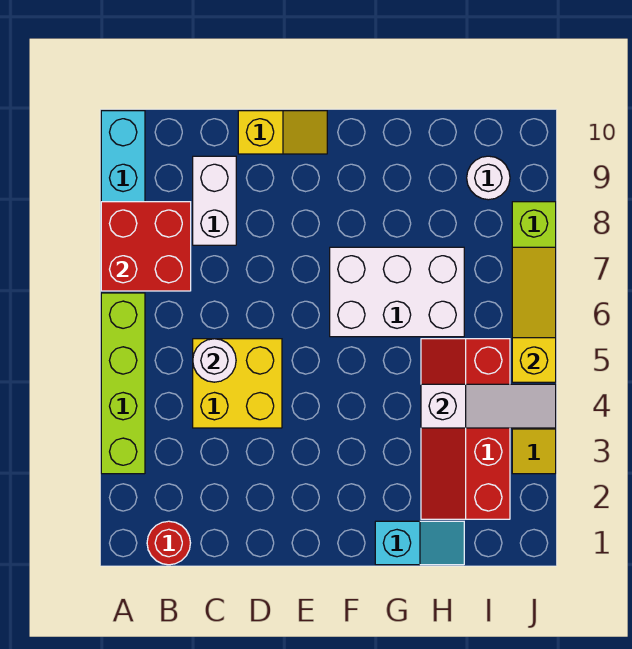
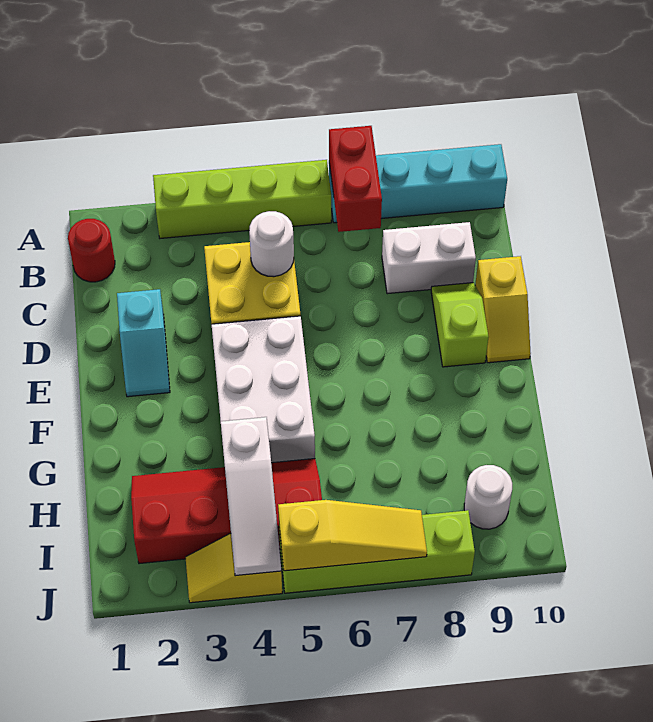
red brick A7:B8 level 2 -> red brick A7:B7 level 2
none -> lime slope D9:E9 level 1 top E
white brick F6:H7 level 1 -> white brick E4:G5 level 1
cyan slope G1:H1 level 1 top G -> cyan slope D2:E2 level 1 top D

